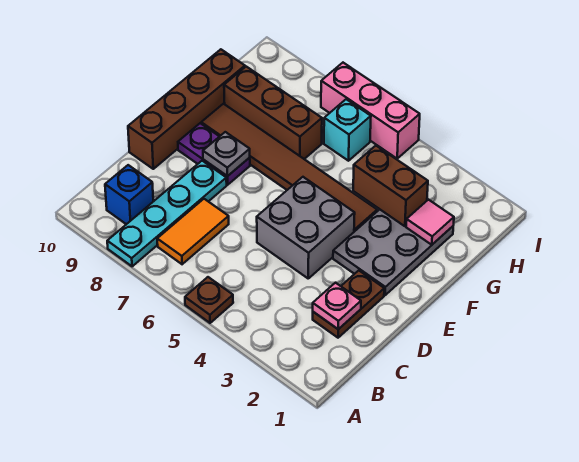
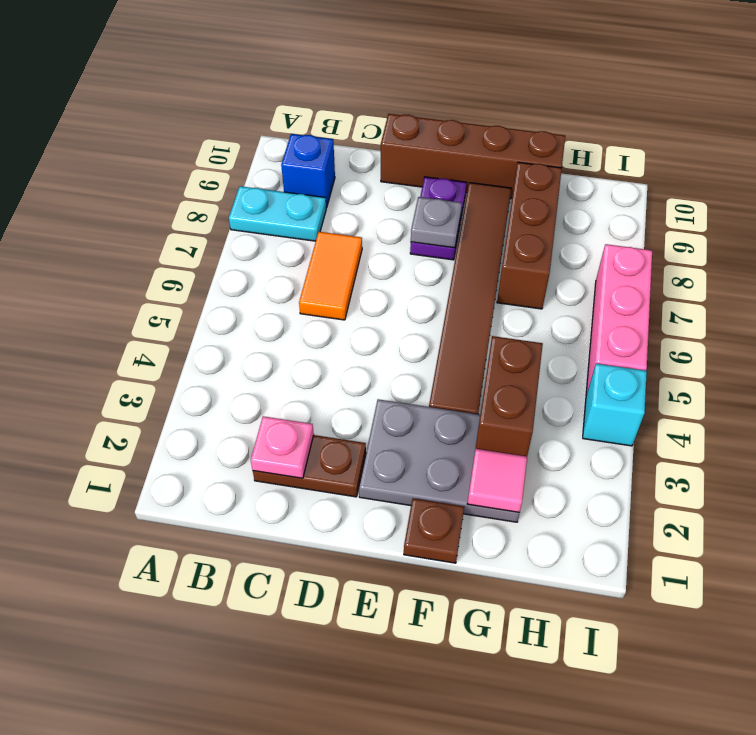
brown plate A5 level 1 -> brown plate F1 level 1
cyan plate A8:D8 level 1 -> cyan plate A8:B8 level 1
orange tile B7:C7 level 1 -> orange tile C6:C7 level 1
grey brick D4:E5 level 1 -> none
cyan brick H6 level 1 -> cyan brick I4 level 1

